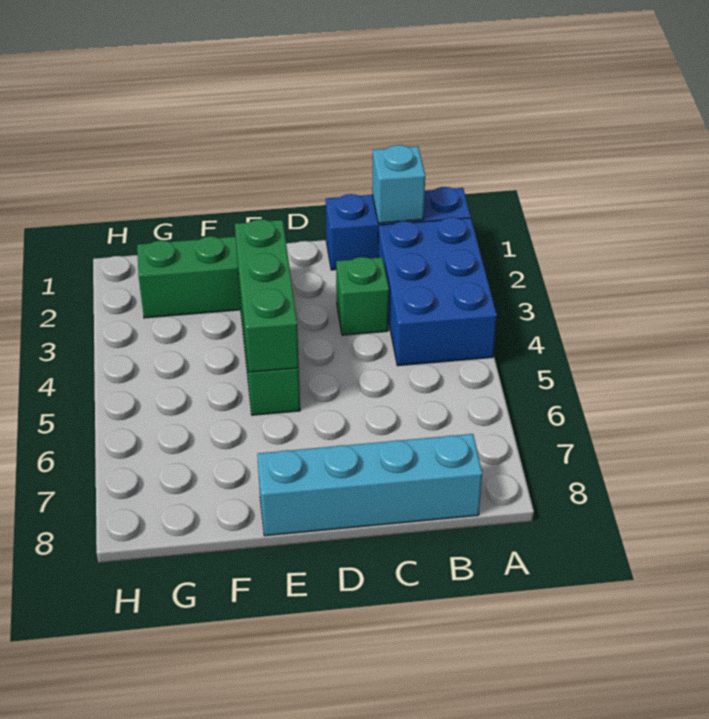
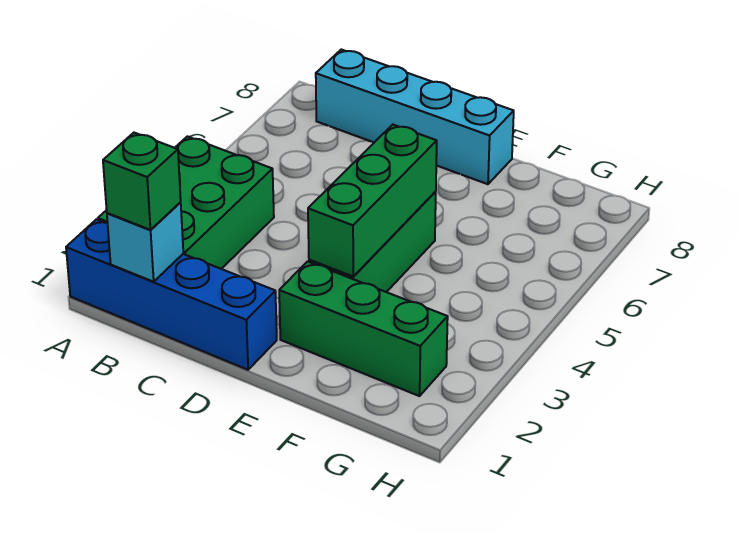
blue brick A1:C1 level 1 -> blue brick A1:D1 level 1
blue brick A2:B4 level 1 -> green brick A2:B4 level 1
green brick C3 level 1 -> green brick B1 level 3

